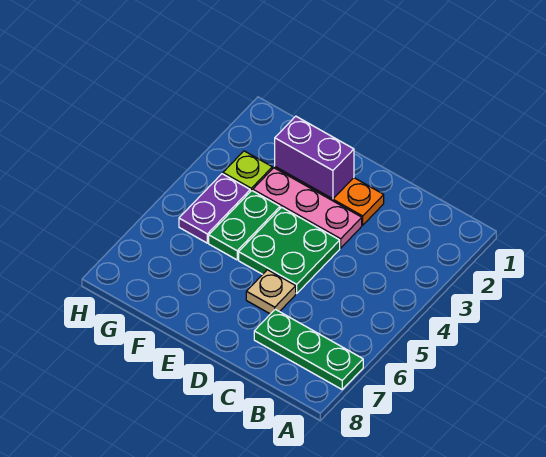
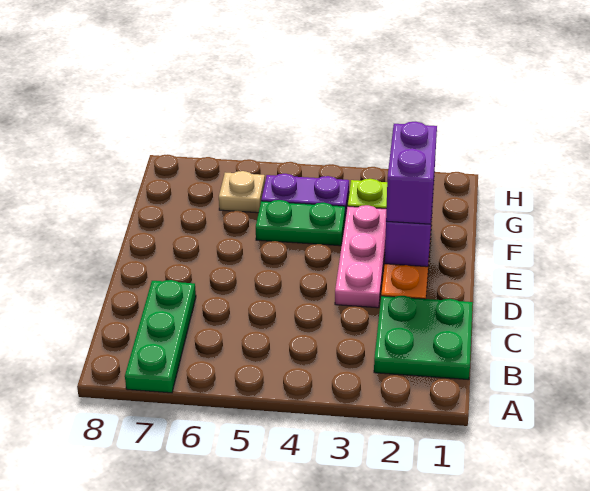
green plate D4:E5 level 1 -> green plate B1:C2 level 1
tan plate D6 level 1 -> tan plate G6 level 1
none -> purple brick E2:F2 level 3

